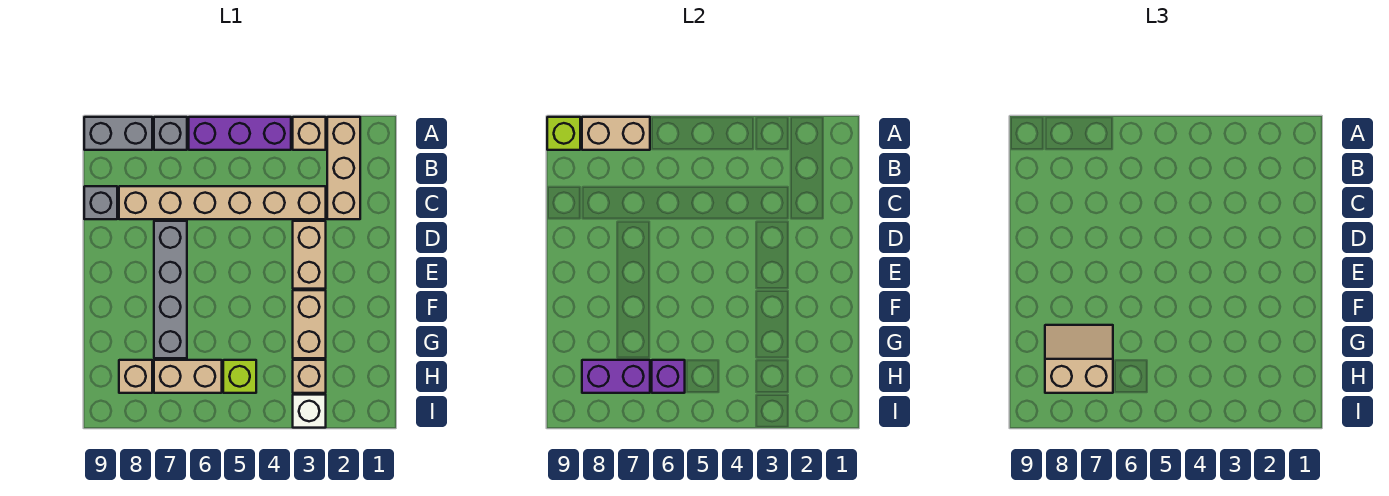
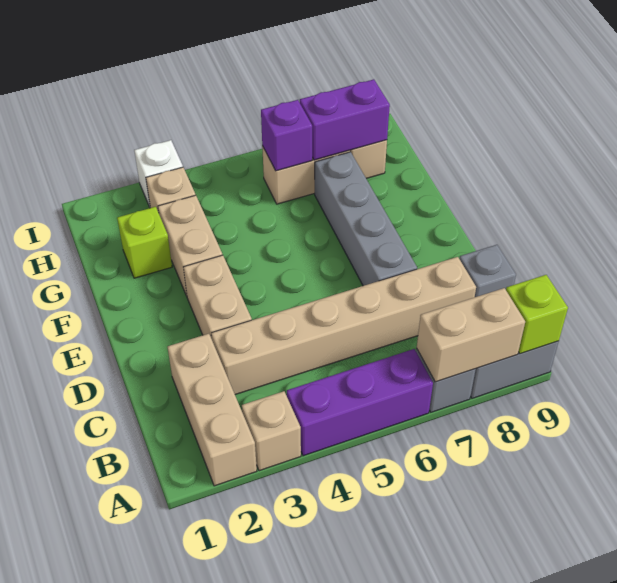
tan slope G7:H8 level 3 top H -> none
lime brick H5 level 1 -> lime brick G2 level 1

